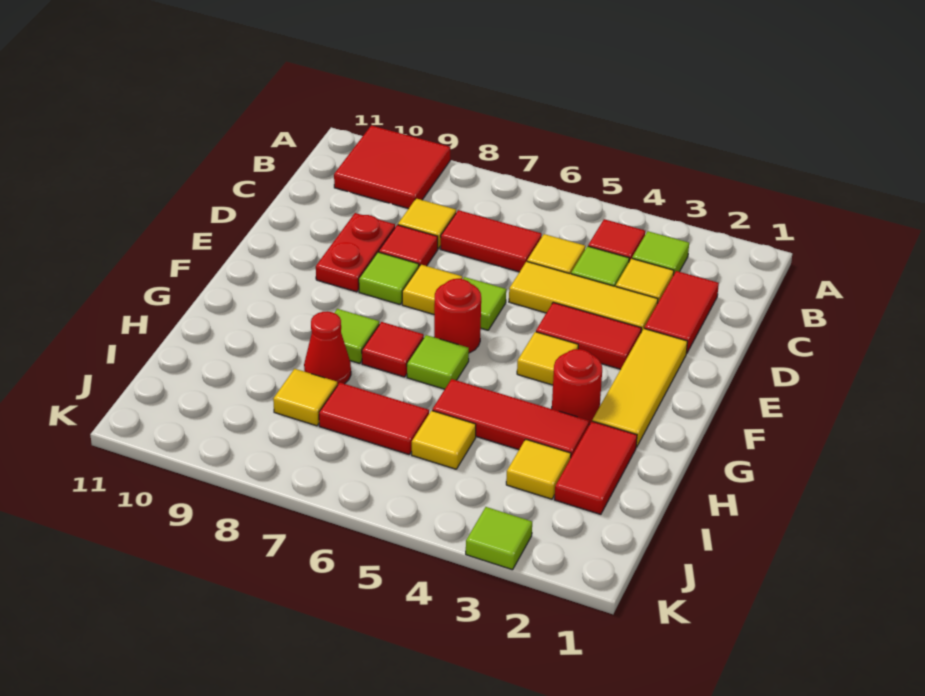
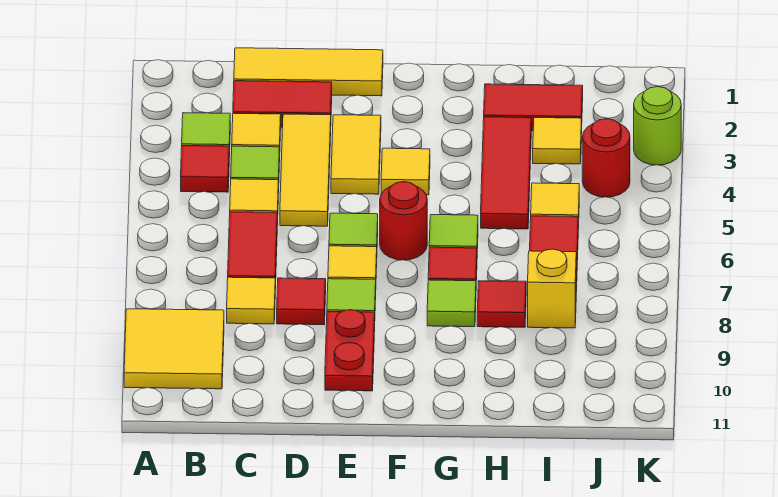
red tile A9:B10 level 1 -> yellow tile A9:B10 level 1
red plate D9:E9 level 1 -> red plate E9:E10 level 1
yellow tile E2:G2 level 1 -> yellow tile C1:E1 level 1
red tile E3:E4 level 1 -> yellow tile E3:E4 level 1
red round brick G3 level 1 -> red round brick J4 level 1
red cone H8 level 1 -> red tile H8 level 1
yellow tile I8 level 1 -> yellow brick I8 level 1
lime tile K3 level 1 -> lime round brick K3 level 1

